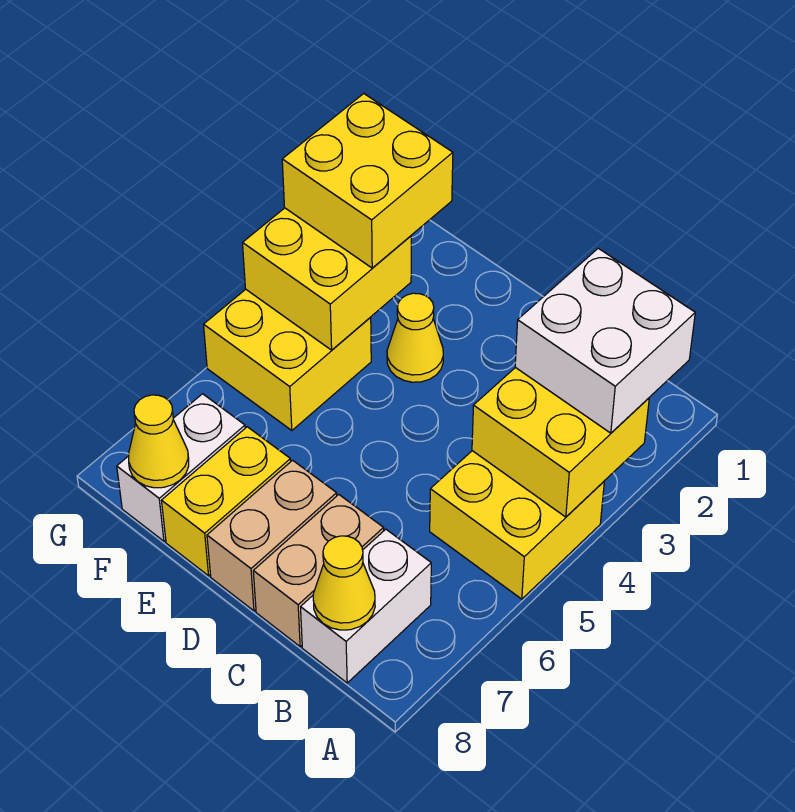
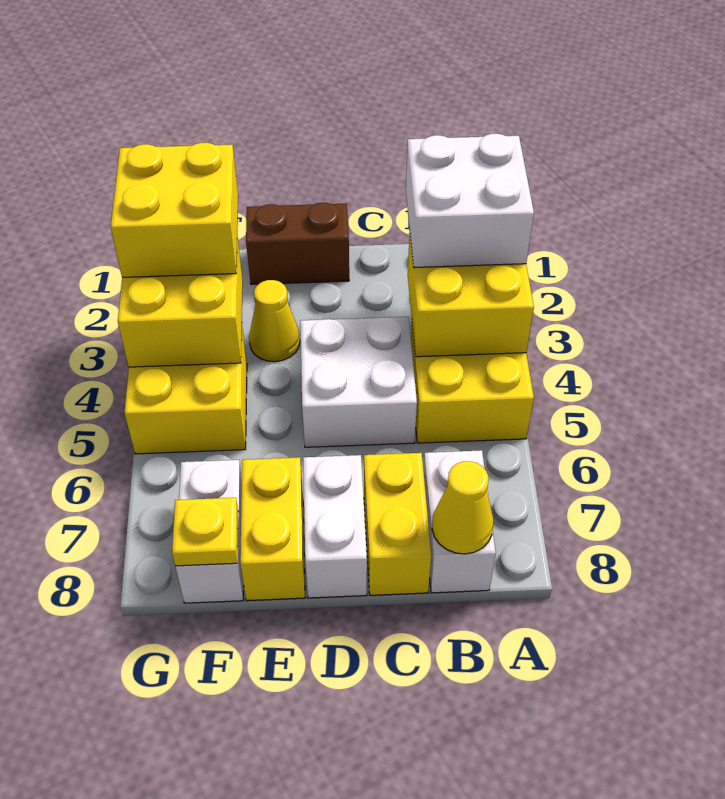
none -> white brick C4:D5 level 1
tan brick C7:C8 level 1 -> yellow brick C7:C8 level 1
none -> brown brick D1:E1 level 1
tan brick D7:D8 level 1 -> white brick D7:D8 level 1
yellow cone F8 level 2 -> yellow plate F8 level 2

